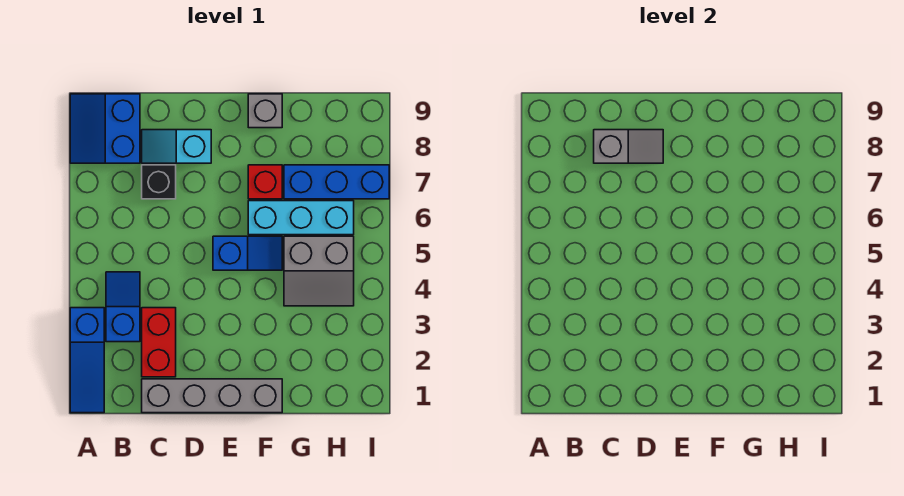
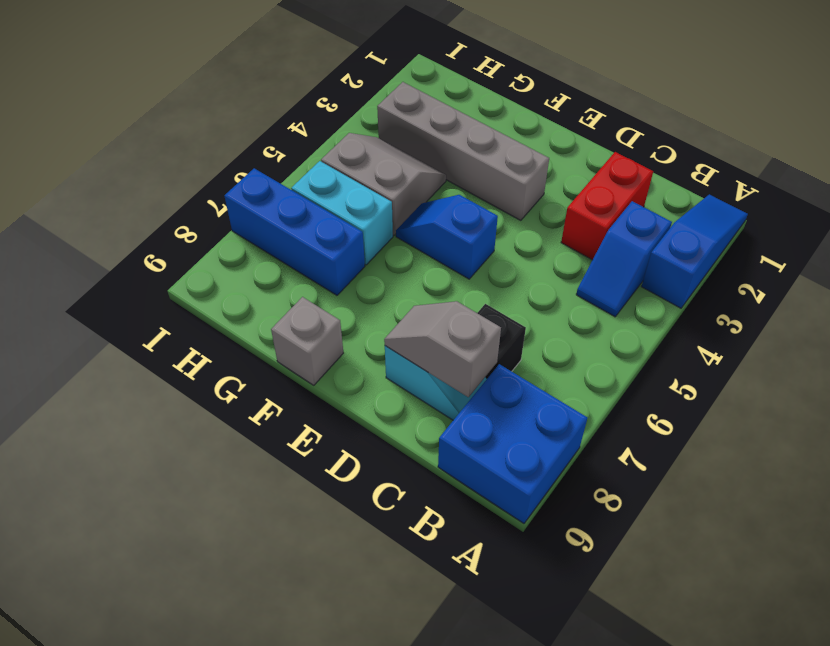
blue slope A8:B9 level 1 top B -> blue brick A8:B9 level 1
grey brick C1:F1 level 1 -> grey brick E3:H3 level 1
cyan brick F6:H6 level 1 -> cyan brick G6:H6 level 1
red brick F7 level 1 -> none

